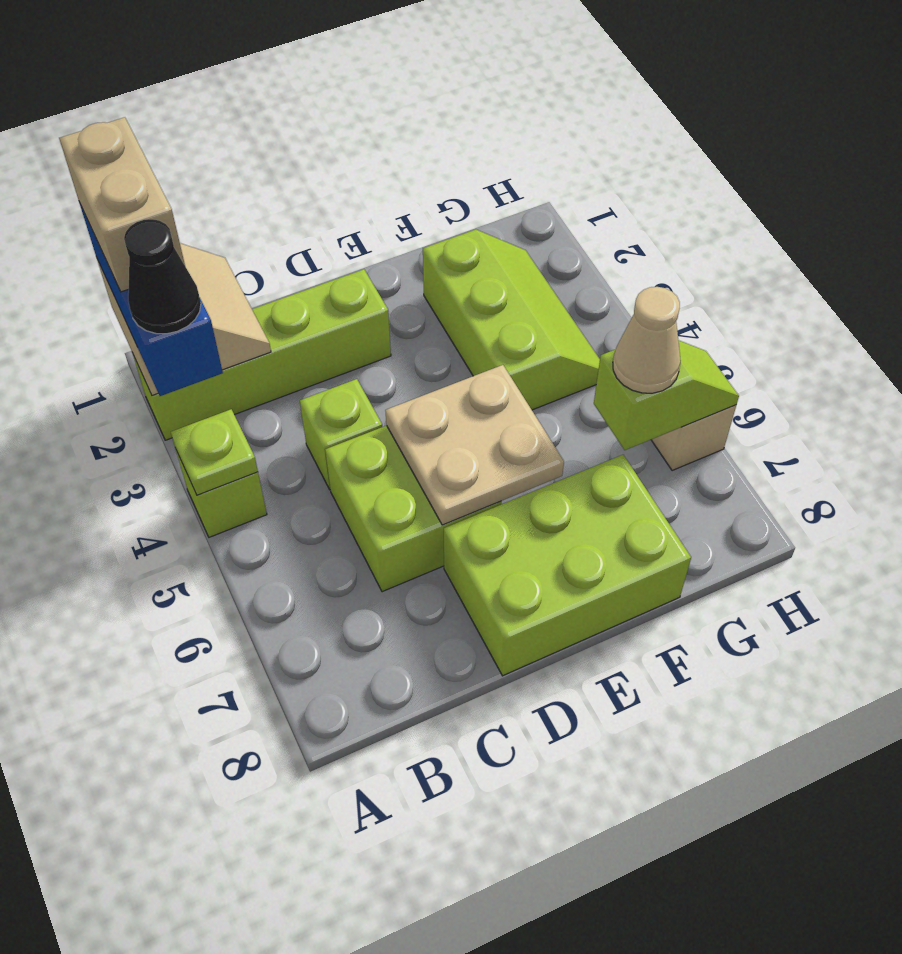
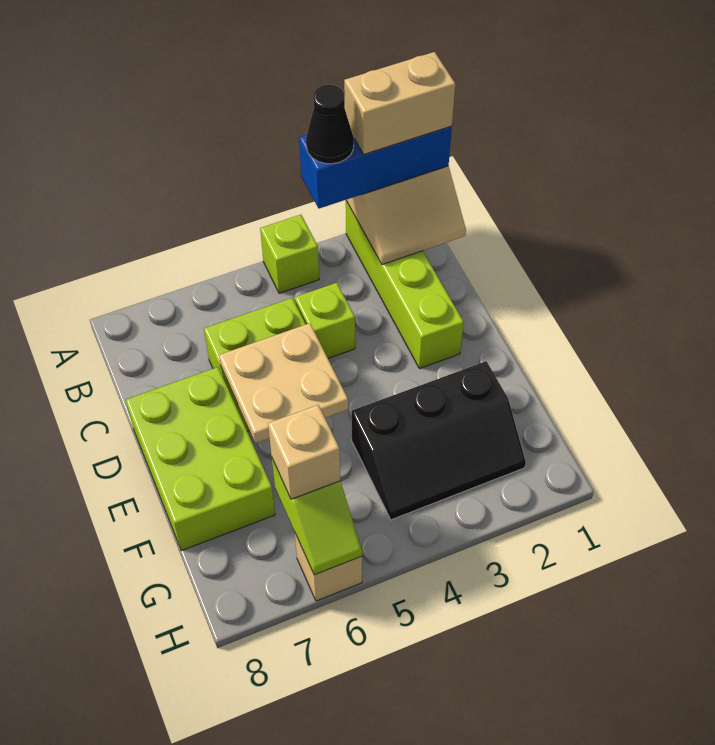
lime plate A4 level 2 -> none
lime slope F2:G4 level 1 top F -> black slope F2:G4 level 1 top F
tan cone G6 level 3 -> tan brick G6 level 3

